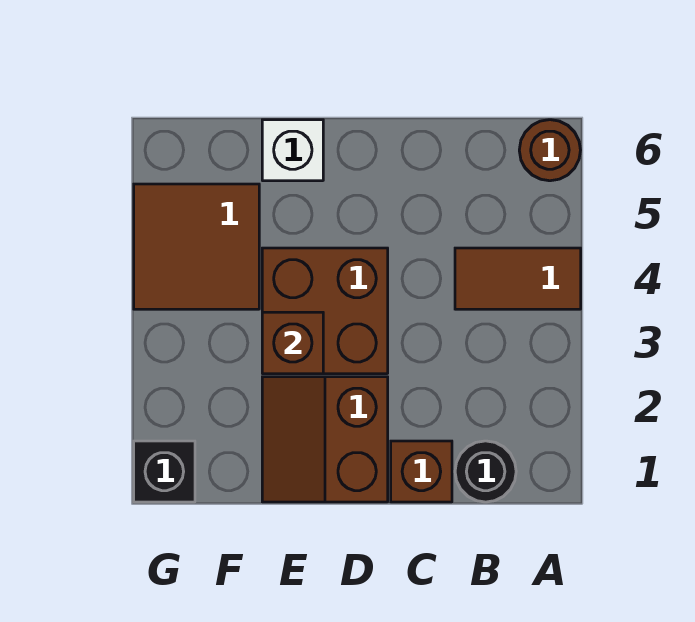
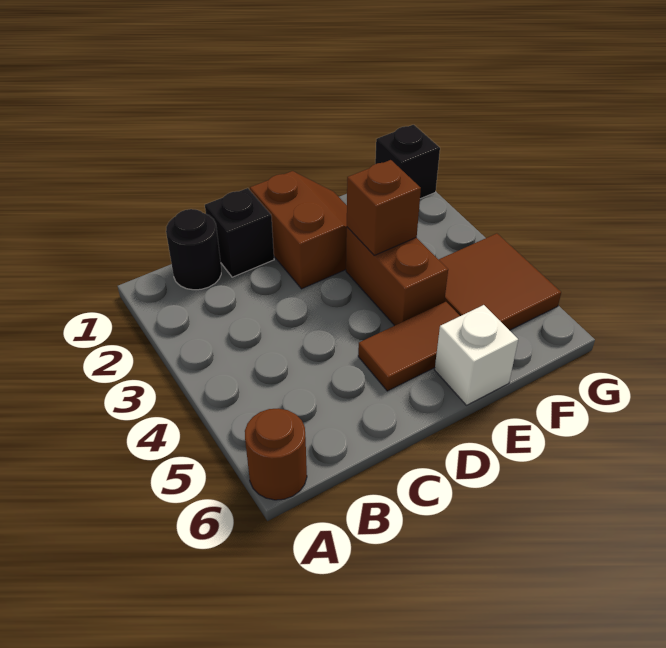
brown tile A4:B4 level 1 -> brown tile D5:E5 level 1
brown brick C1 level 1 -> black brick C1 level 1
brown brick D3:E4 level 1 -> brown brick E3:E4 level 1

